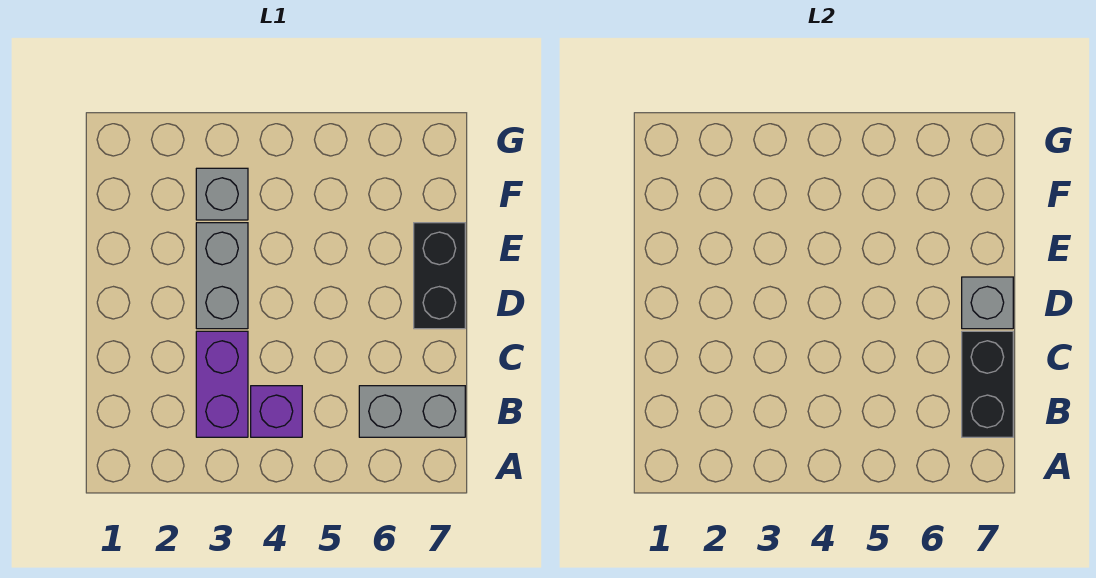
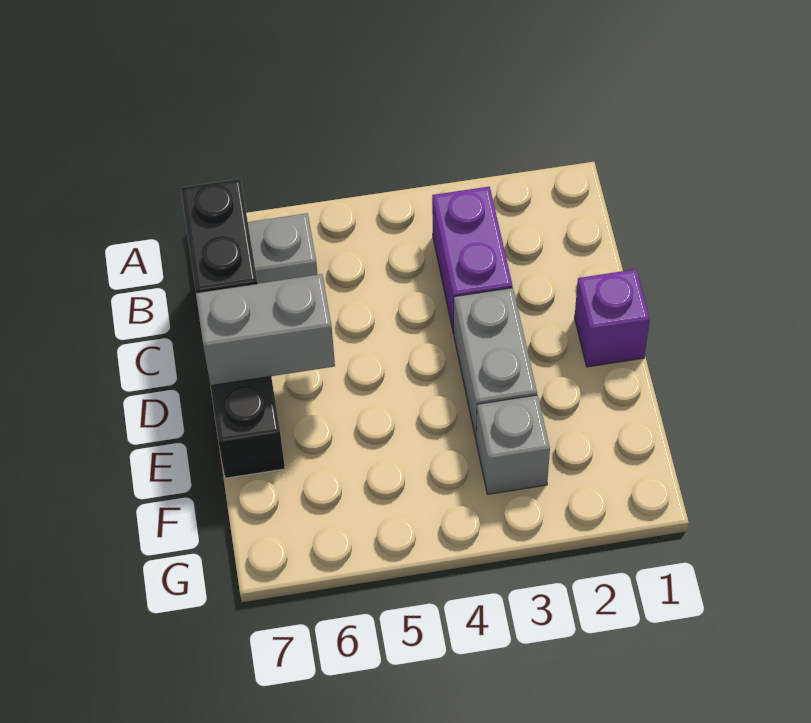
purple brick B4 level 1 -> purple brick D1 level 1
grey brick D7 level 2 -> grey brick D6:D7 level 2

